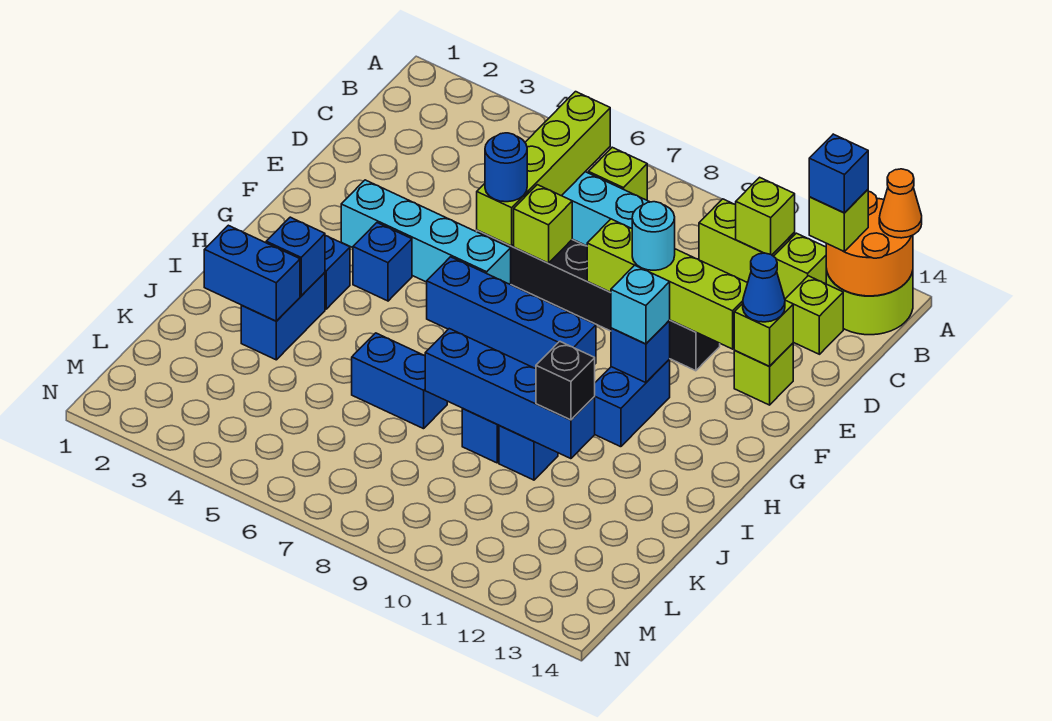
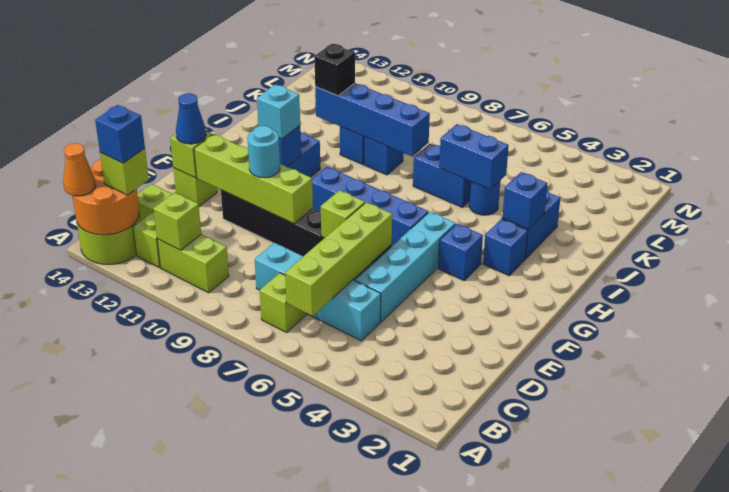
blue round brick E6 level 3 -> blue round brick J5 level 1
cyan brick F3:F6 level 1 -> cyan brick D5:G5 level 1
blue brick J2:J3 level 2 -> blue brick J5:J6 level 2

